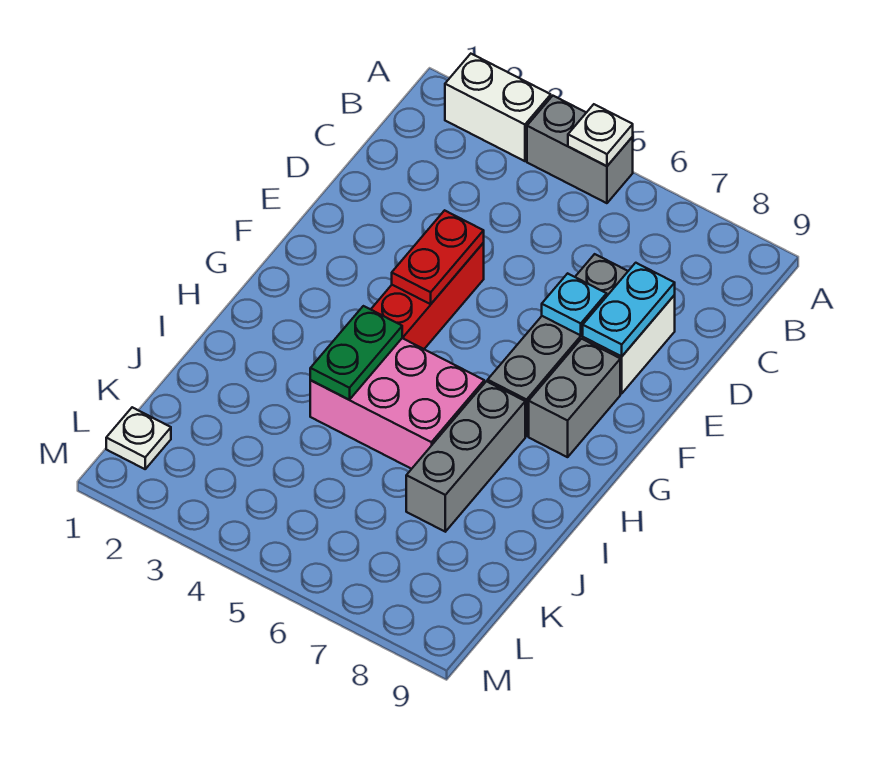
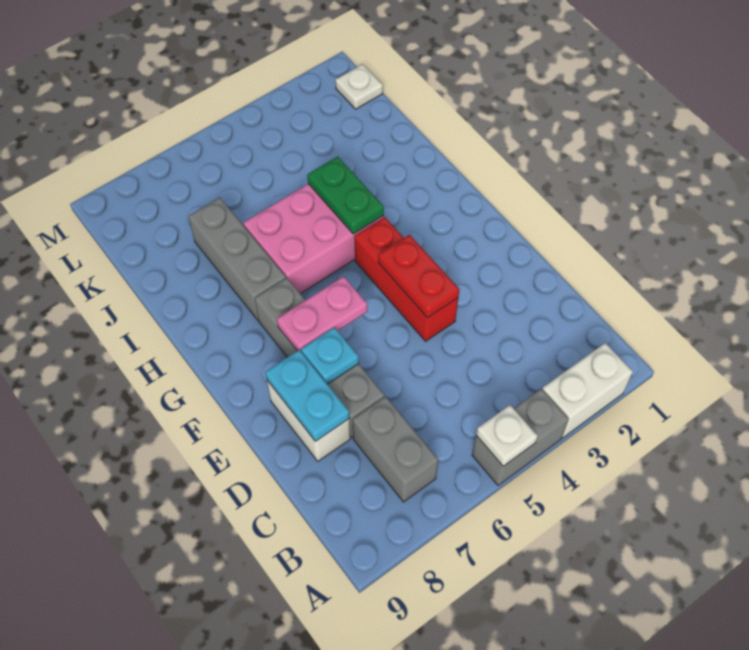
none -> pink plate F6:F7 level 2
grey brick F8:G8 level 1 -> grey brick B7:C7 level 1

